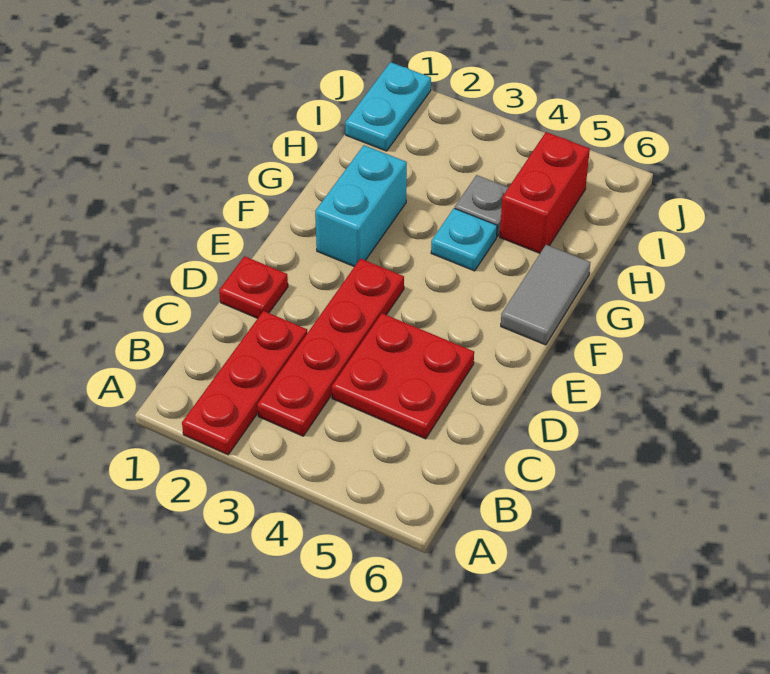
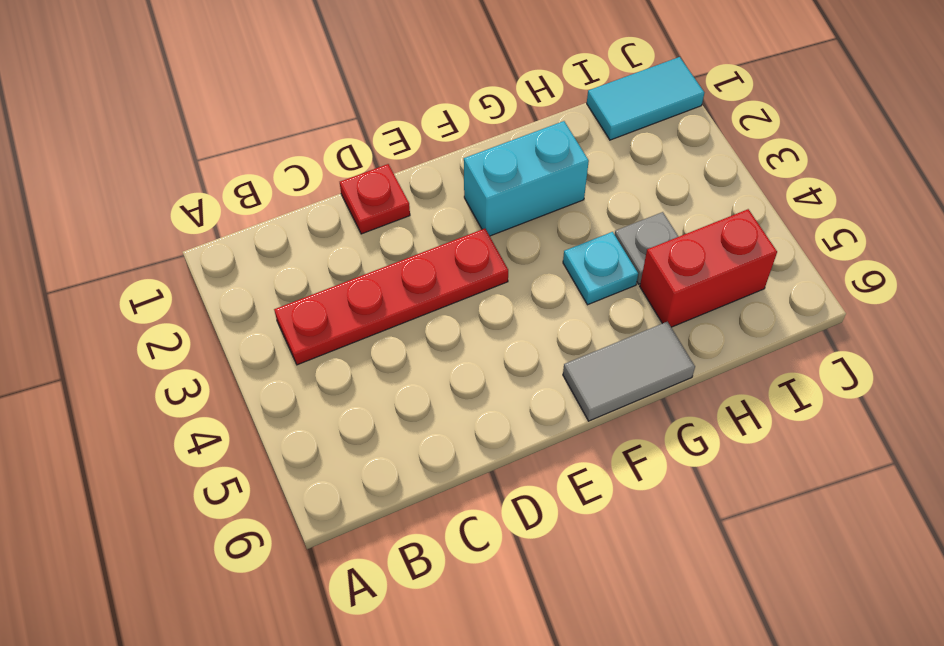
red plate A2:C2 level 1 -> none
red plate C4:D5 level 1 -> none
cyan plate I1:J1 level 1 -> cyan tile I1:J1 level 1

